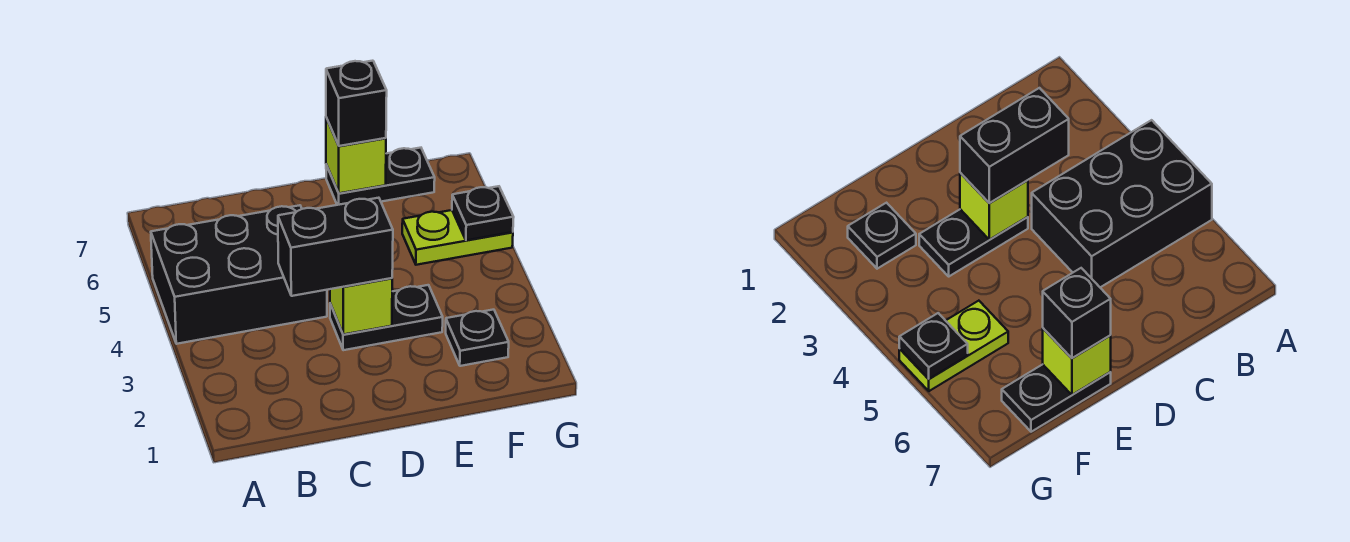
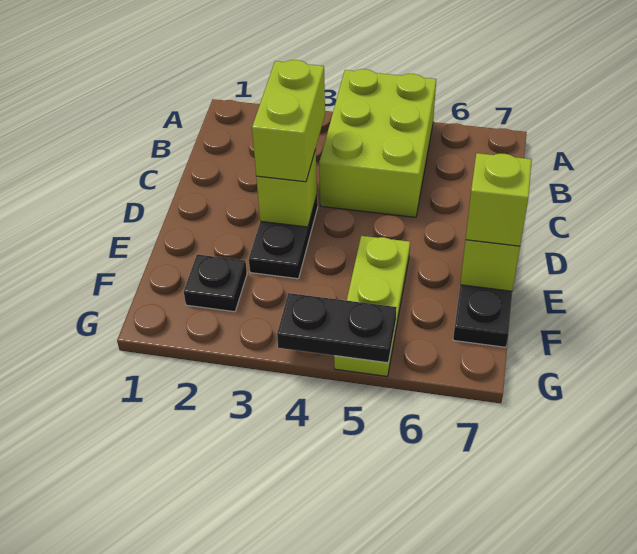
black brick A4:C5 level 1 -> lime brick A4:C5 level 1
black brick C3:D3 level 3 -> lime brick C3:D3 level 3
black brick E7 level 3 -> lime brick E7 level 3
lime plate F5:G5 level 1 -> lime plate E5:G5 level 1
black plate G5 level 2 -> black plate G4:G5 level 2

